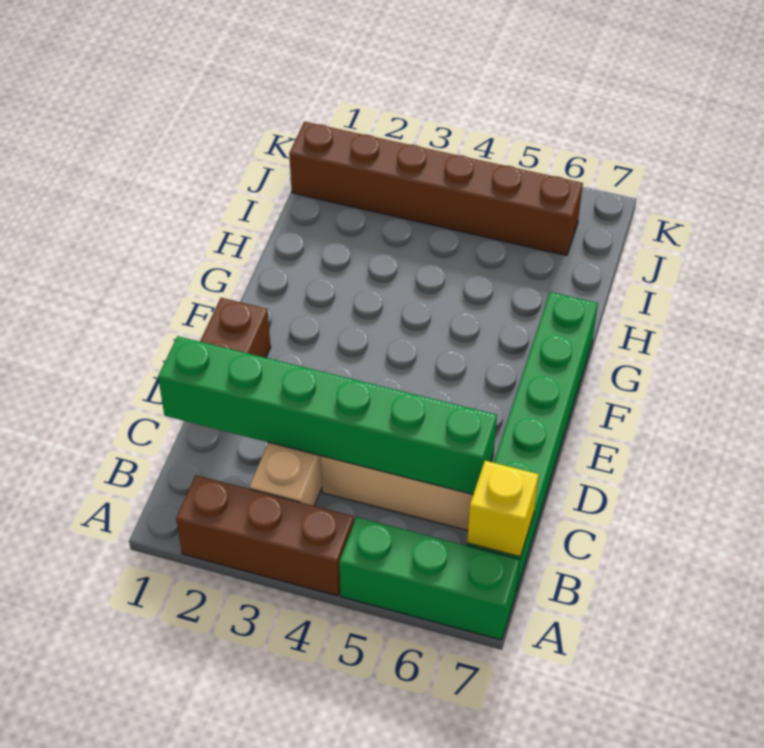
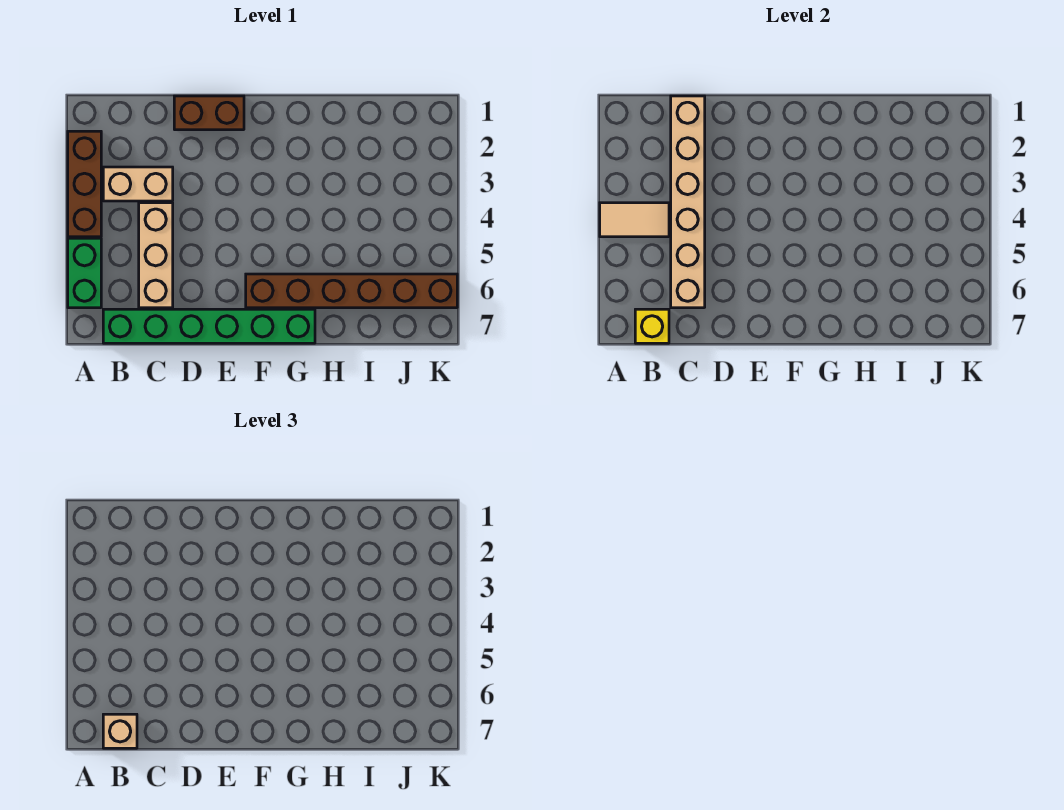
none -> tan tile A4:B4 level 2
green brick A5:A7 level 1 -> green brick A5:A6 level 1
none -> tan brick B7 level 3
green brick C1:C6 level 2 -> tan brick C1:C6 level 2
brown brick J1:J6 level 1 -> brown brick F6:K6 level 1

